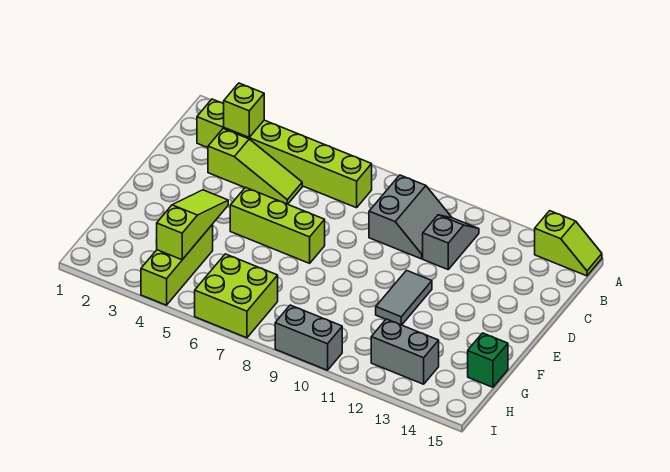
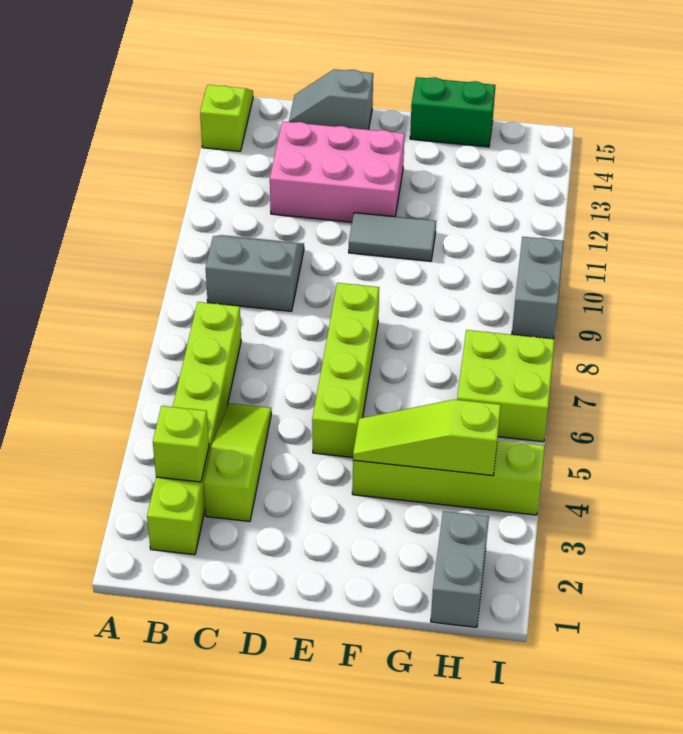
grey slope B11:C11 level 1 top C -> grey slope C15:D15 level 1 top D
none -> pink brick C12:E13 level 1
lime brick E5:E7 level 1 -> lime brick E5:E8 level 1
lime brick G4:I4 level 1 -> lime brick F4:I4 level 1
green brick G15 level 1 -> green brick F15:G15 level 1
grey brick H12:H13 level 1 -> grey brick H1:H2 level 1

